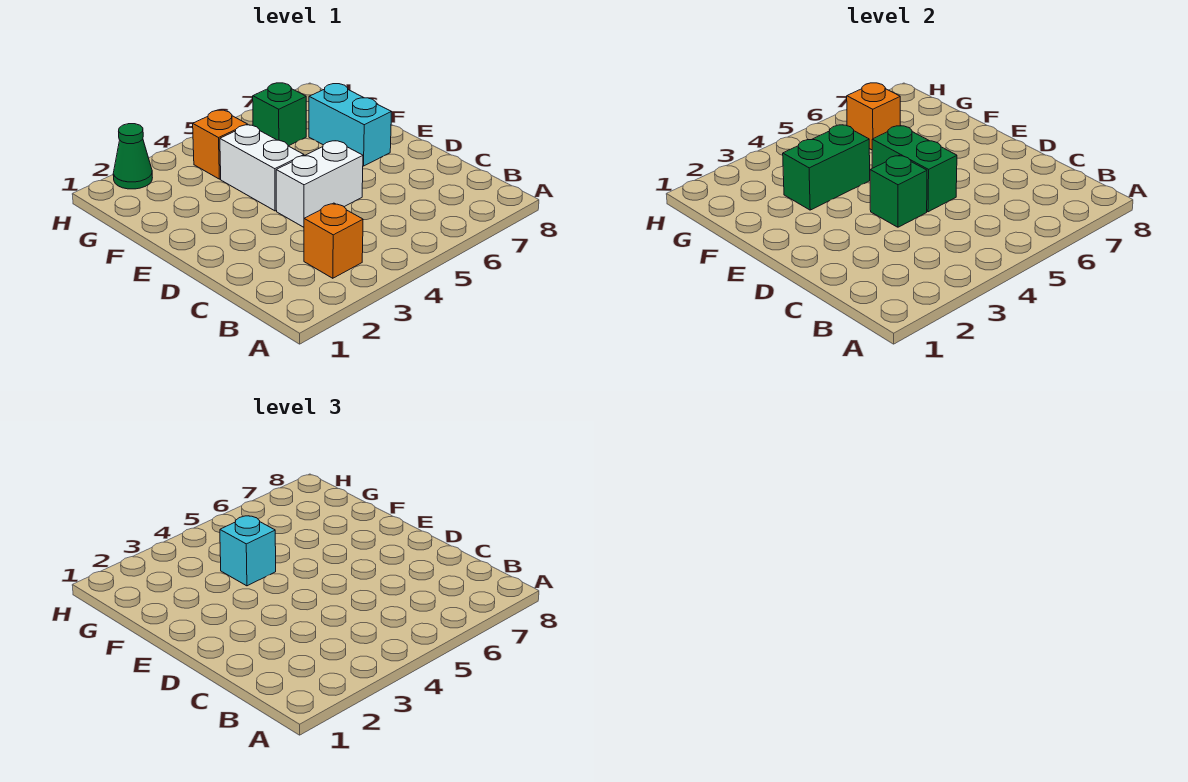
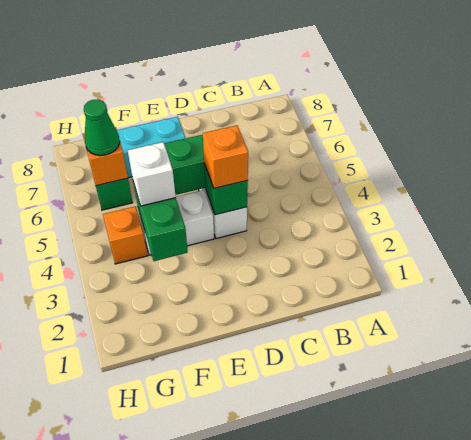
orange brick B3 level 1 -> orange brick D4 level 3
cyan brick F4 level 3 -> white brick F4 level 3
green cone H2 level 1 -> green cone G6 level 3

